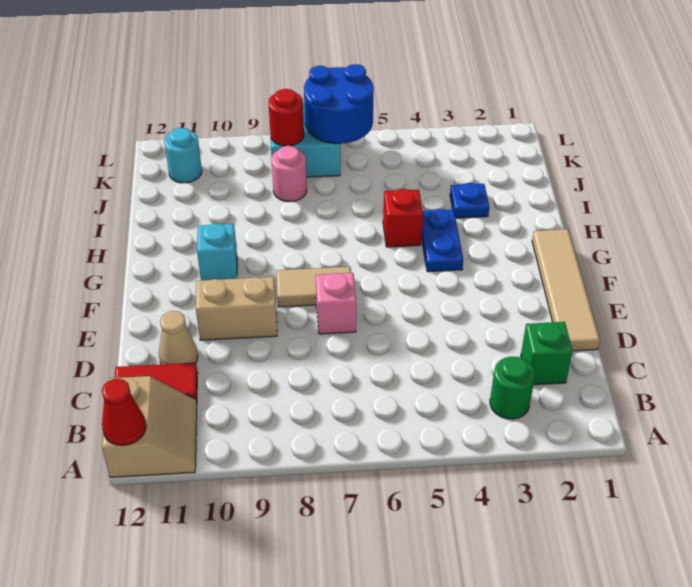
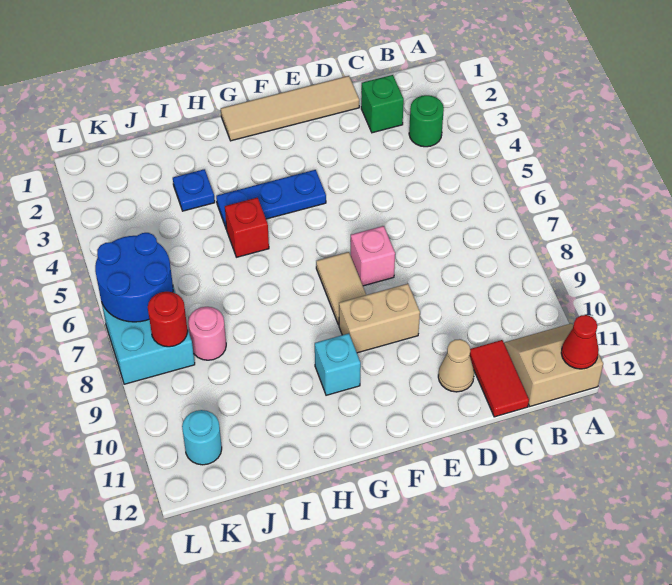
tan brick E9:E10 level 1 -> tan brick E9:F9 level 1
blue plate G4:H4 level 1 -> blue plate F4:H4 level 1

